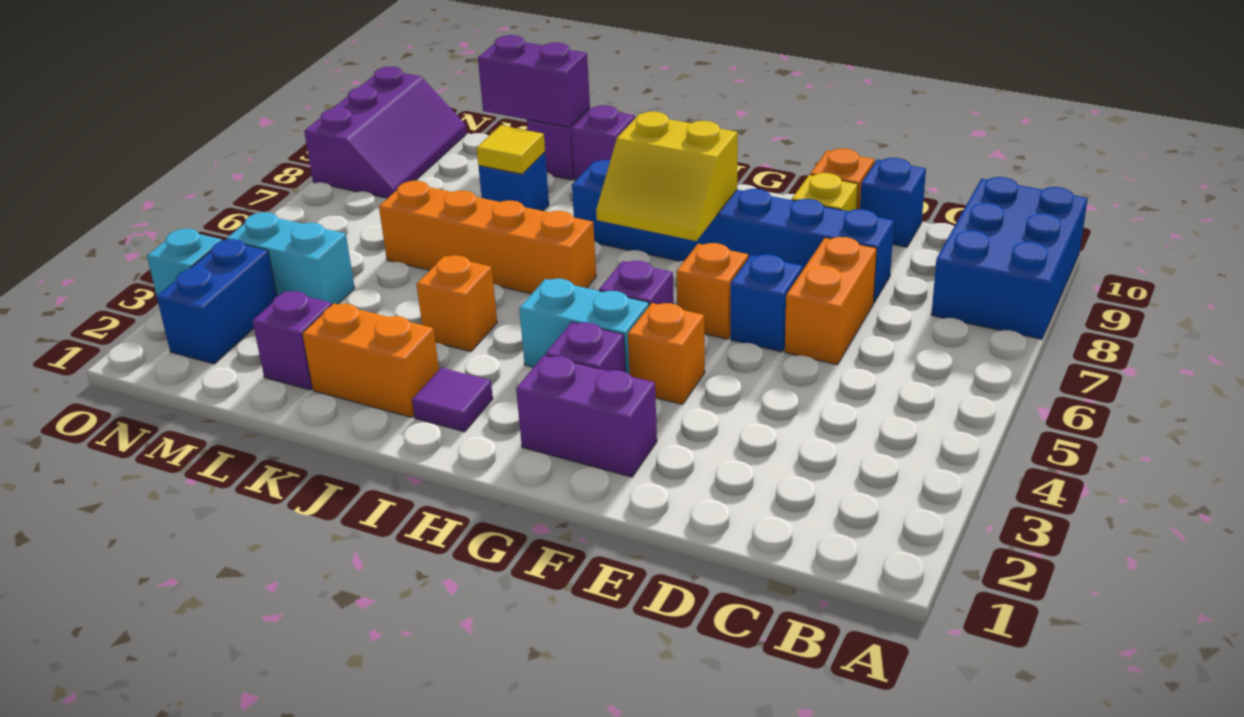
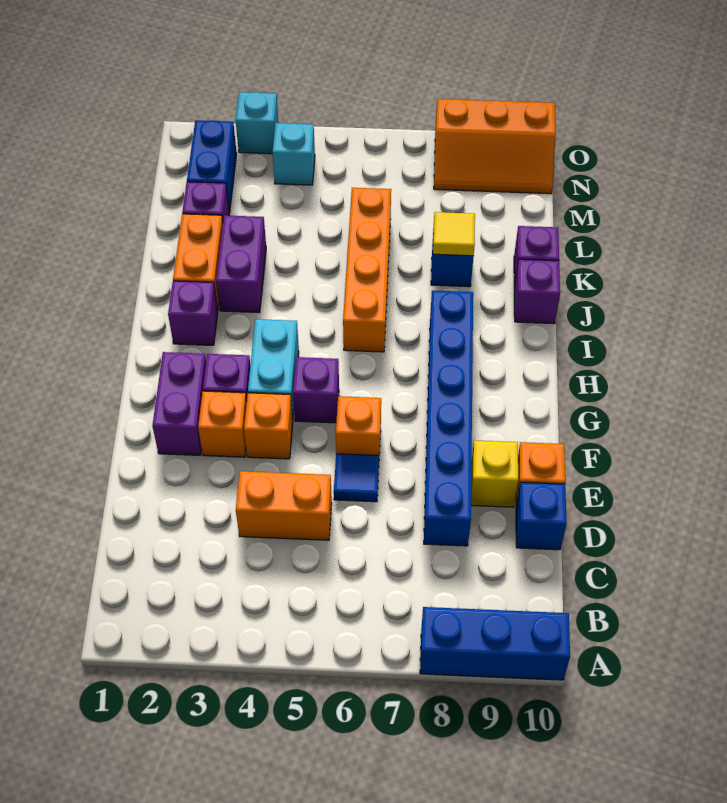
blue brick A8:B10 level 1 -> blue brick A8:A10 level 1
orange brick D6:D7 level 1 -> orange brick D4:D5 level 1
blue brick E6 level 1 -> blue tile E6 level 1
yellow slope G7:H8 level 2 top 8 -> none
purple tile I2 level 1 -> purple brick I2 level 1
orange brick J4 level 1 -> orange brick F3 level 1
purple brick K10:L10 level 2 -> purple brick J3:K3 level 1
cyan brick M4:N4 level 1 -> cyan brick N4 level 1
blue brick N2:N3 level 1 -> blue brick M2:N2 level 1
purple slope N8:O10 level 1 top O -> orange slope N8:O10 level 1 top O

